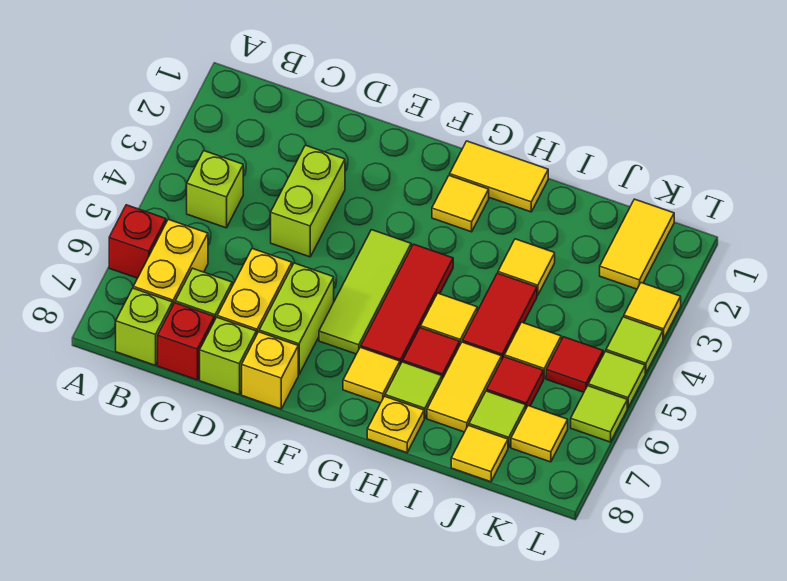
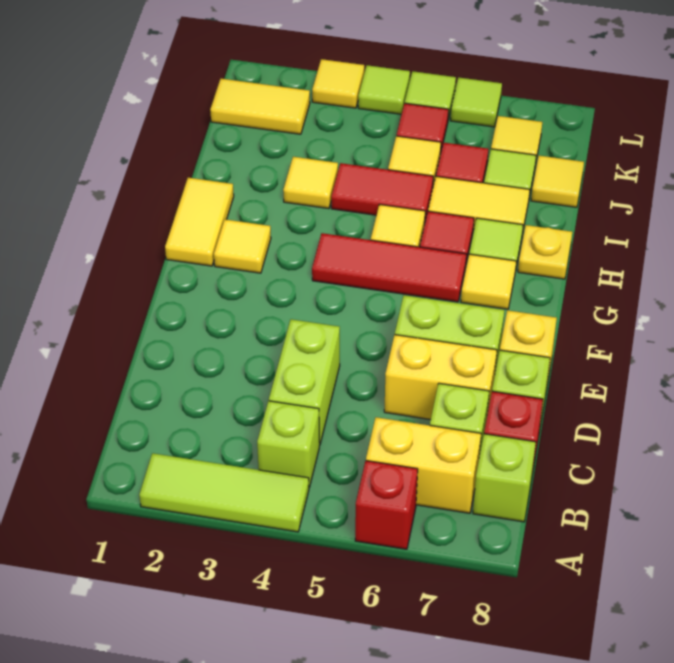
lime brick D3:D4 level 1 -> lime brick C4:D4 level 1
lime tile F4:F6 level 1 -> lime tile A2:A4 level 1

